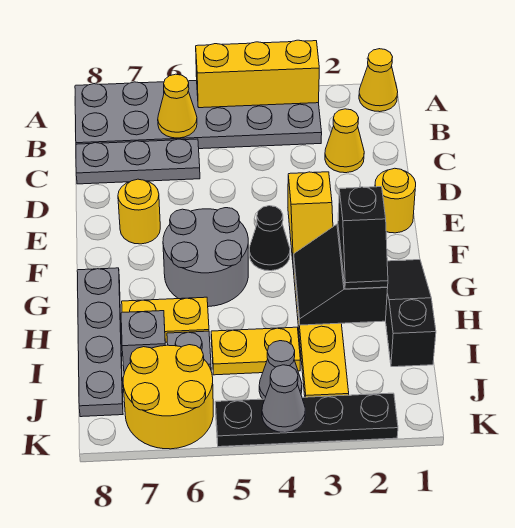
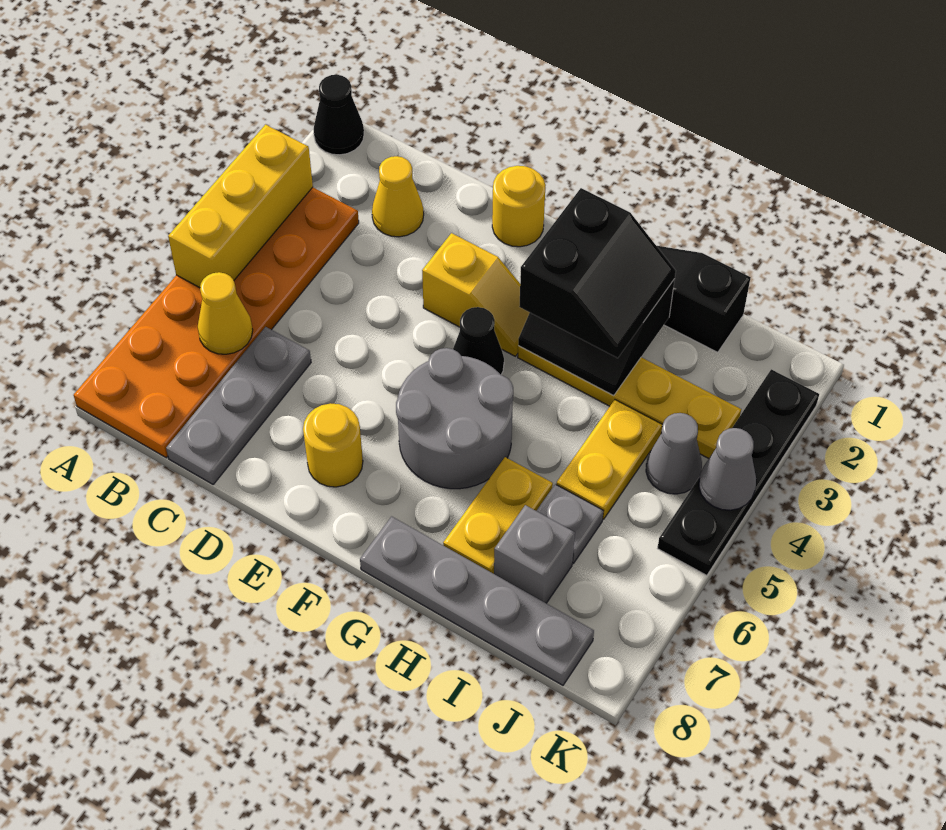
yellow cone A1 level 1 -> black cone A1 level 1
grey plate A3:B8 level 1 -> orange plate A3:B8 level 1
black slope G2:H2 level 3 top G -> black slope G2:H3 level 3 top G
yellow round brick J6:K7 level 1 -> none

